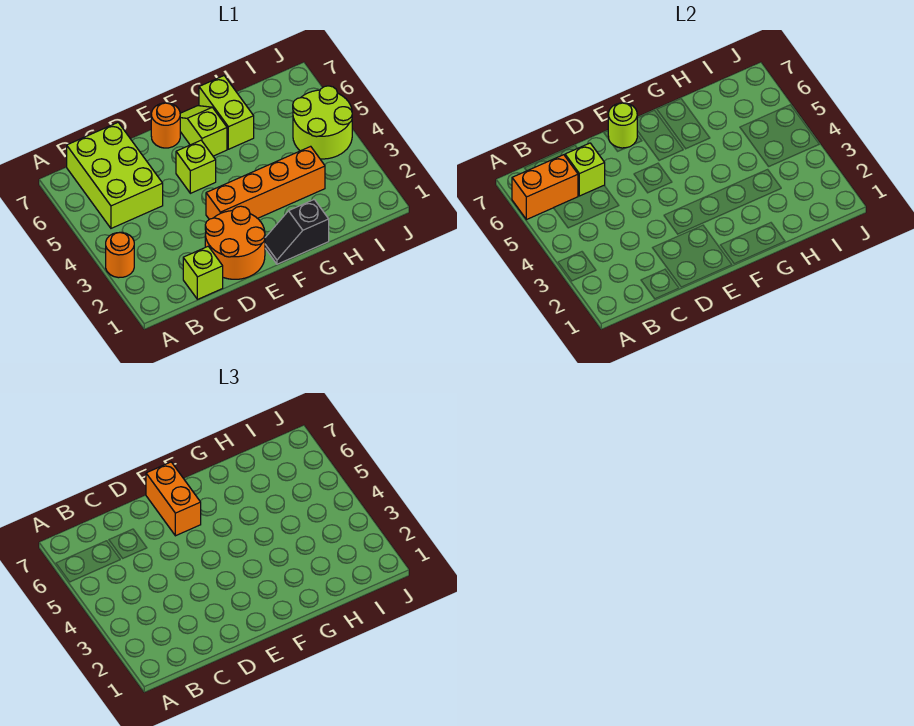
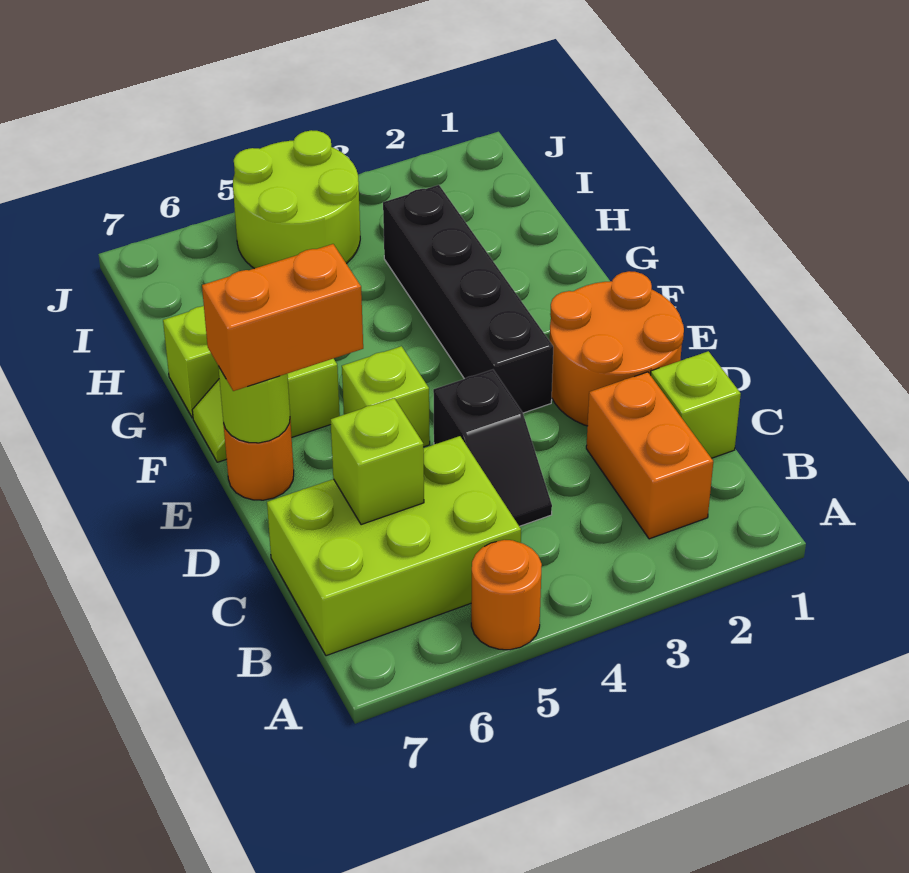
orange round brick A3 level 1 -> orange round brick A5 level 1
orange brick A6:B6 level 2 -> orange brick B2:C2 level 1
orange brick E3:H3 level 1 -> black brick E3:H3 level 1
black slope F1:G1 level 1 top G -> black slope C4:D4 level 1 top D

